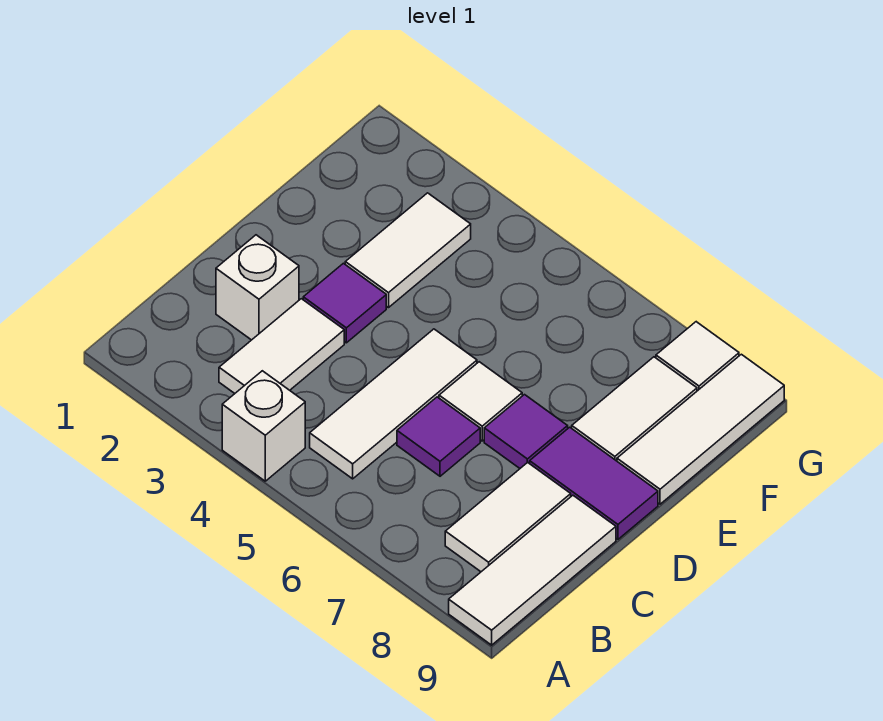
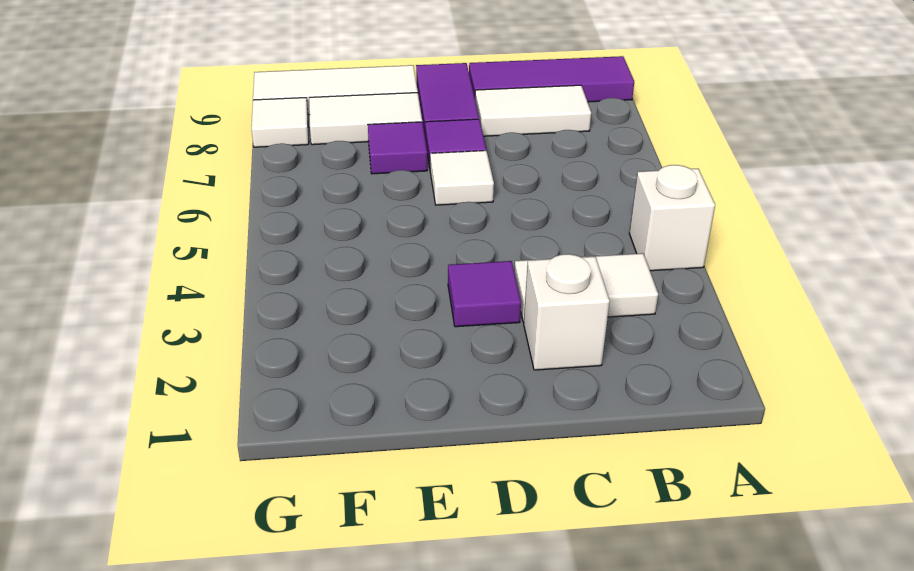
white tile A9:C9 level 1 -> purple tile A9:C9 level 1
white tile B5:D5 level 1 -> none
purple tile C6 level 1 -> purple tile E7 level 1
white tile E3:F3 level 1 -> none

